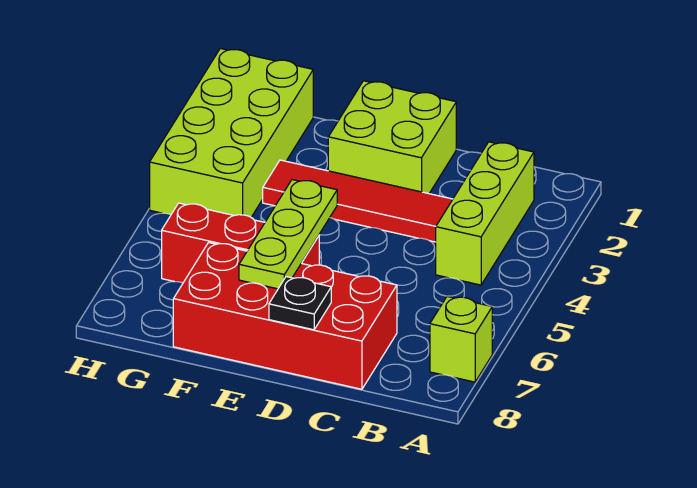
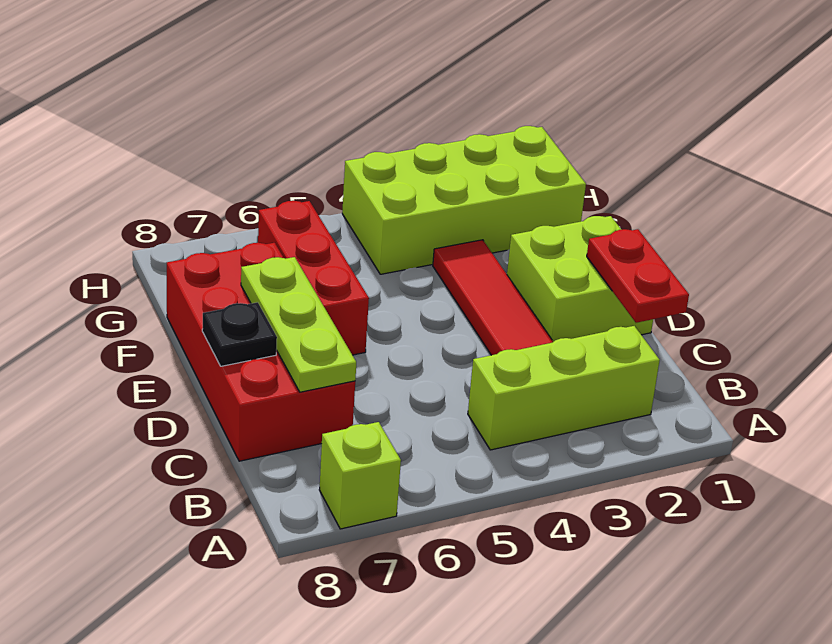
none -> red plate C1:D1 level 2
lime plate E5:E7 level 2 -> lime plate C7:E7 level 2

